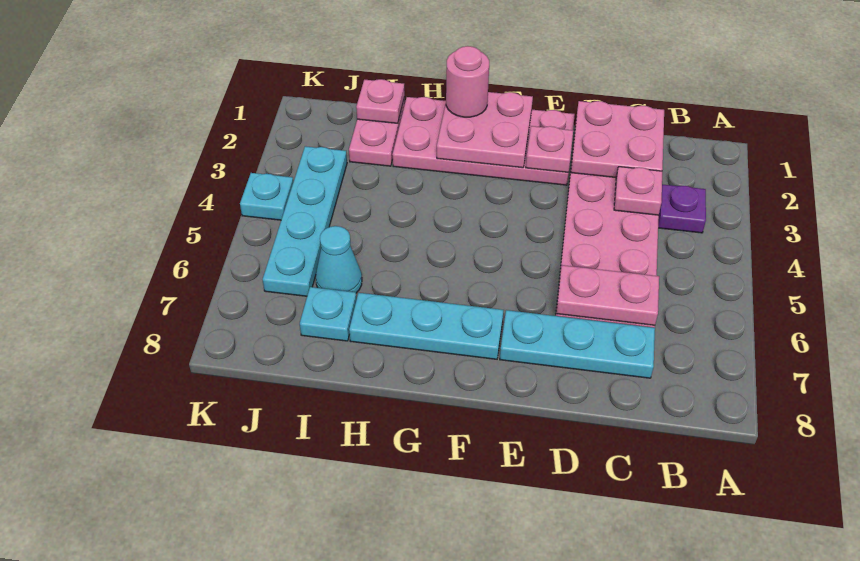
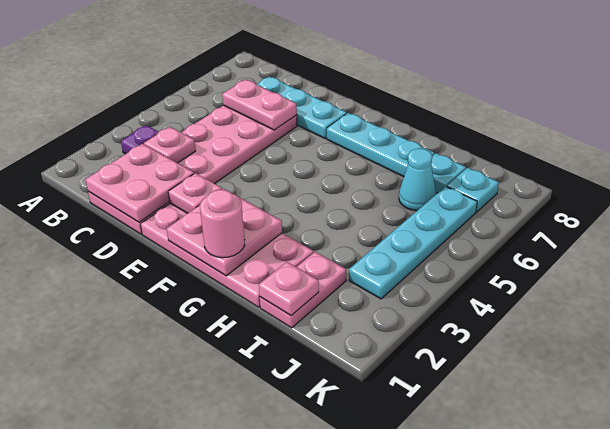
cyan plate K4 level 1 -> cyan plate J7 level 1

